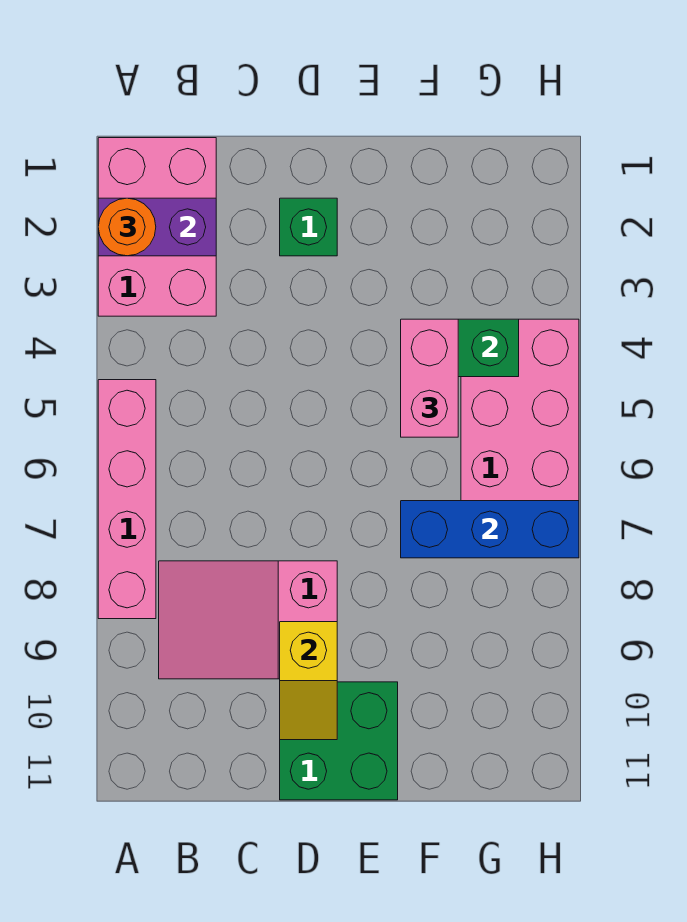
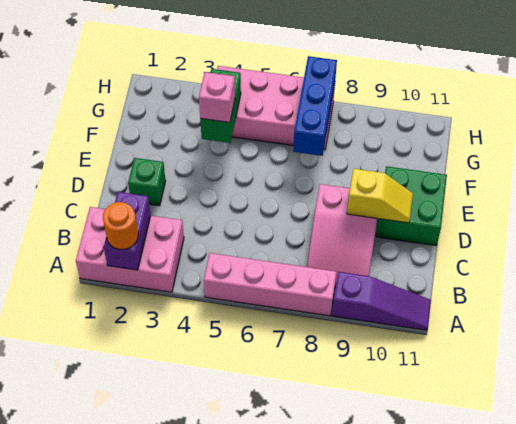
none -> purple slope A9:A11 level 1 top 9
pink brick F4:F5 level 3 -> pink brick F4 level 3

